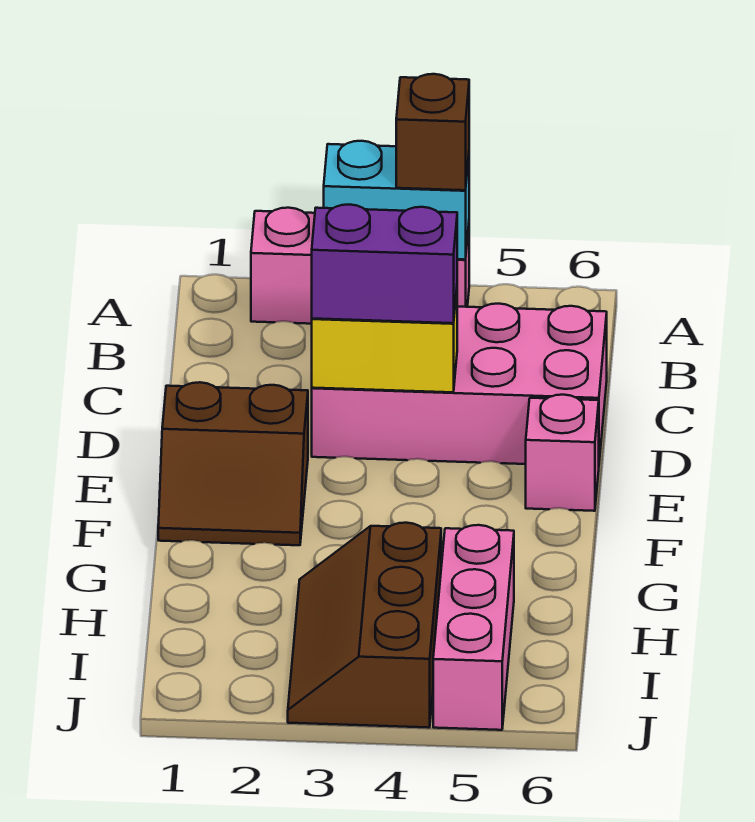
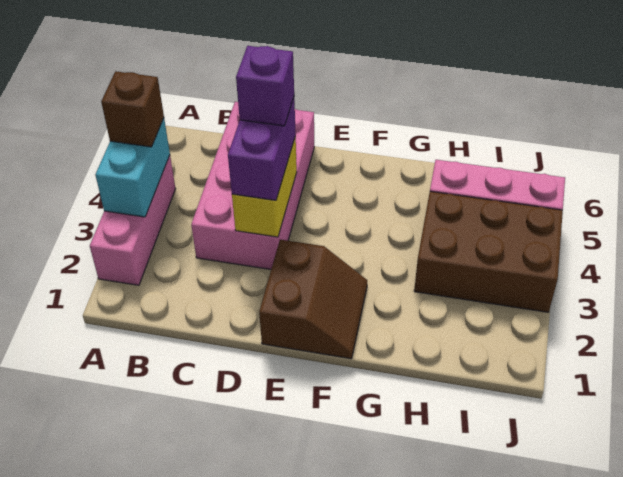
none -> purple brick D4 level 4
pink brick E6 level 1 -> none
brown slope H3:J4 level 1 top 4 -> brown brick H3:J4 level 1

